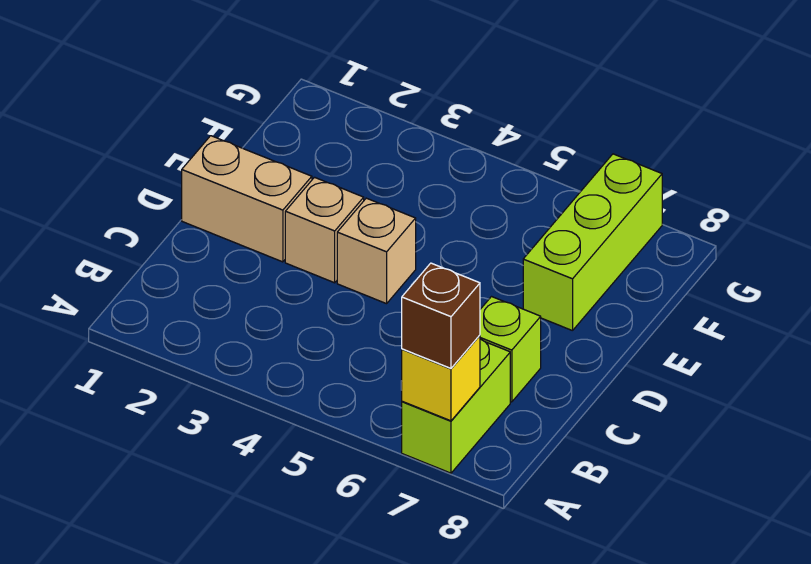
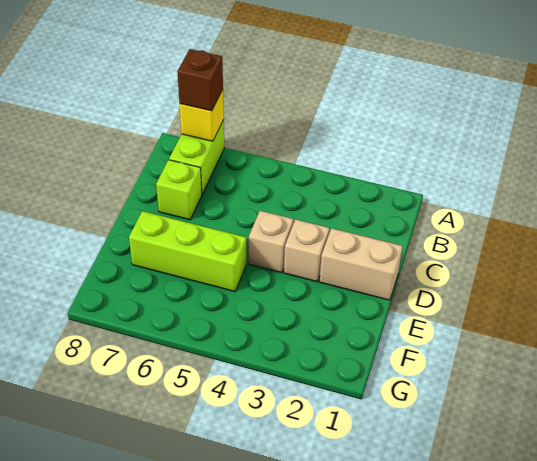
lime brick E7:G7 level 1 -> lime brick E5:E7 level 1

